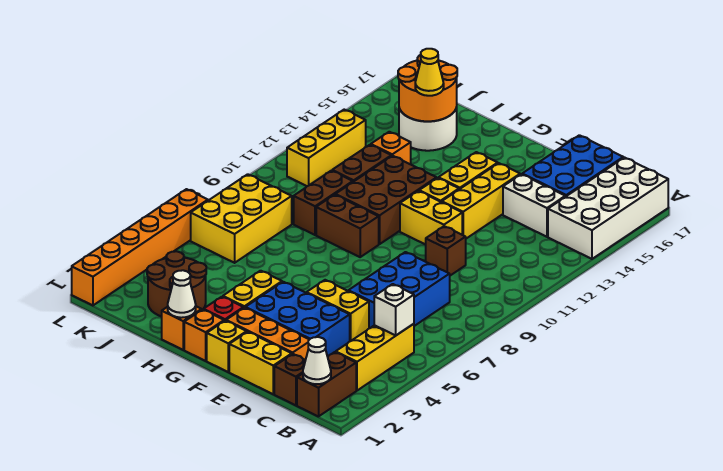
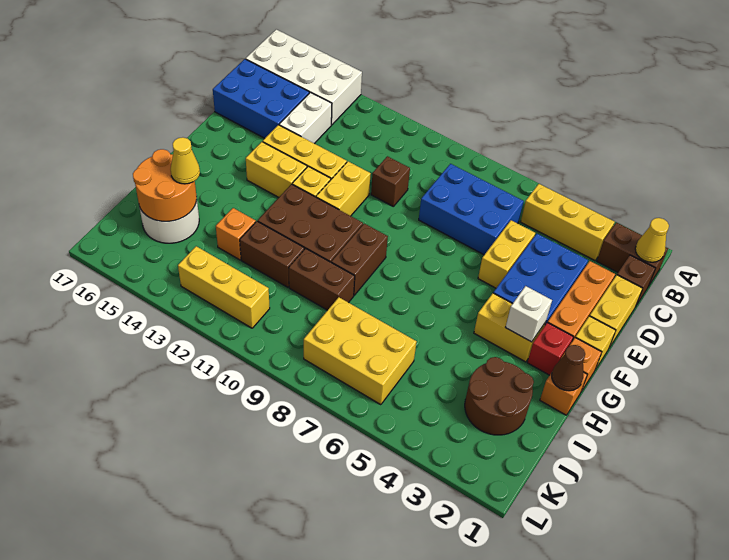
white cone B1 level 2 -> yellow cone B1 level 2
white brick B5 level 2 -> white brick G3 level 2
white cone H1 level 2 -> brown cone H1 level 2
orange brick L1:L6 level 1 -> none

